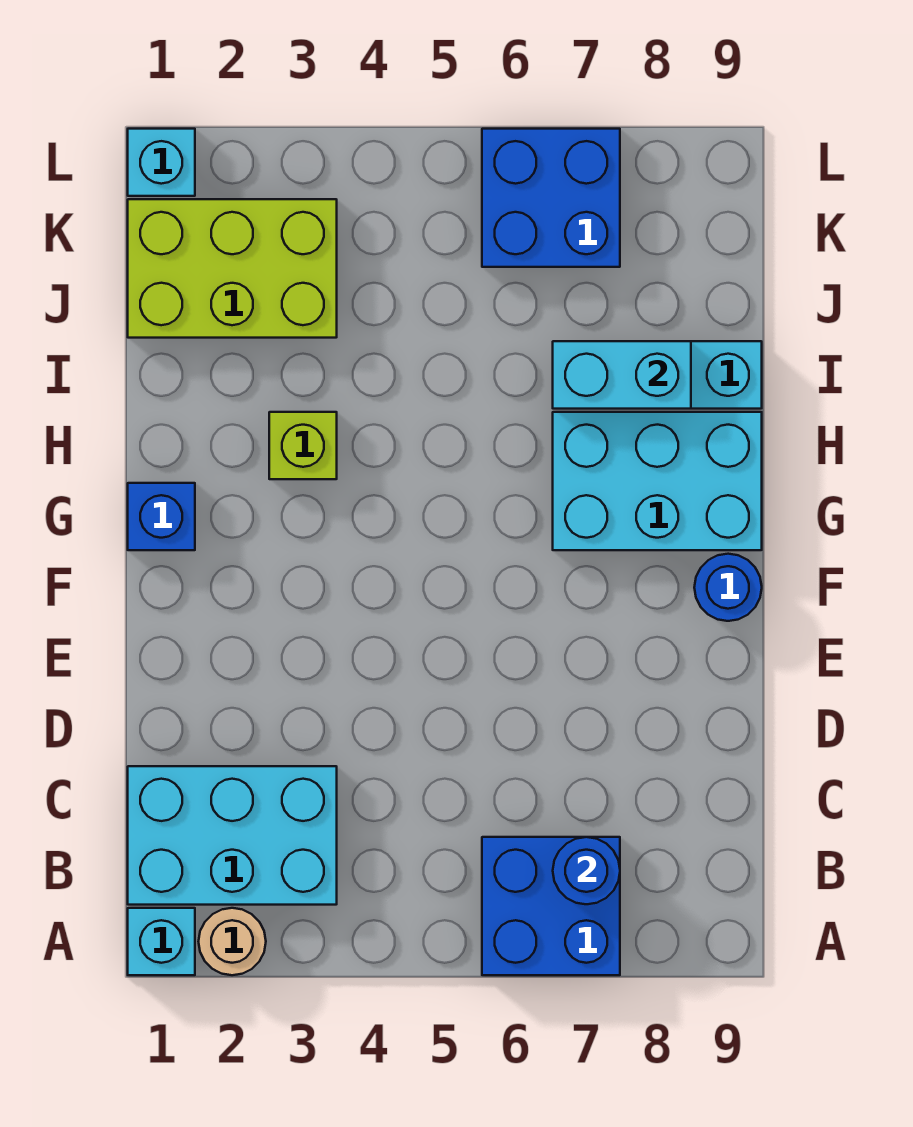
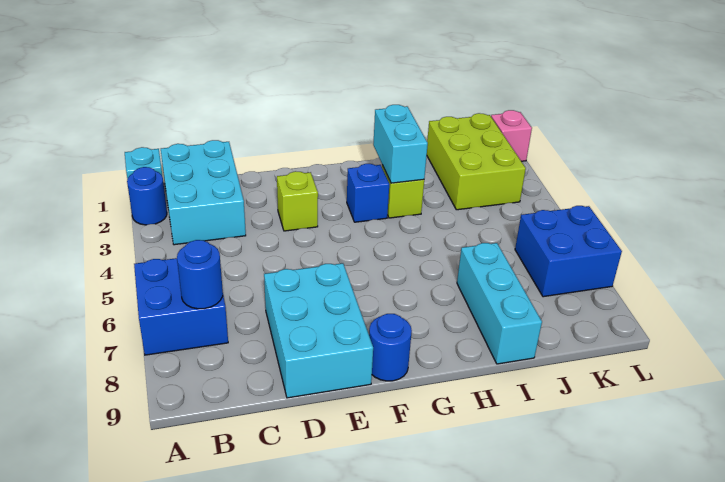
tan round brick A2 level 1 -> blue round brick A2 level 1
none -> lime brick E3 level 1
blue brick G1 level 1 -> blue brick G3 level 1
cyan brick G7:H9 level 1 -> cyan brick D7:E9 level 1
cyan brick I7:I8 level 2 -> cyan brick H2:H3 level 2
cyan brick L1 level 1 -> pink brick L1 level 1

